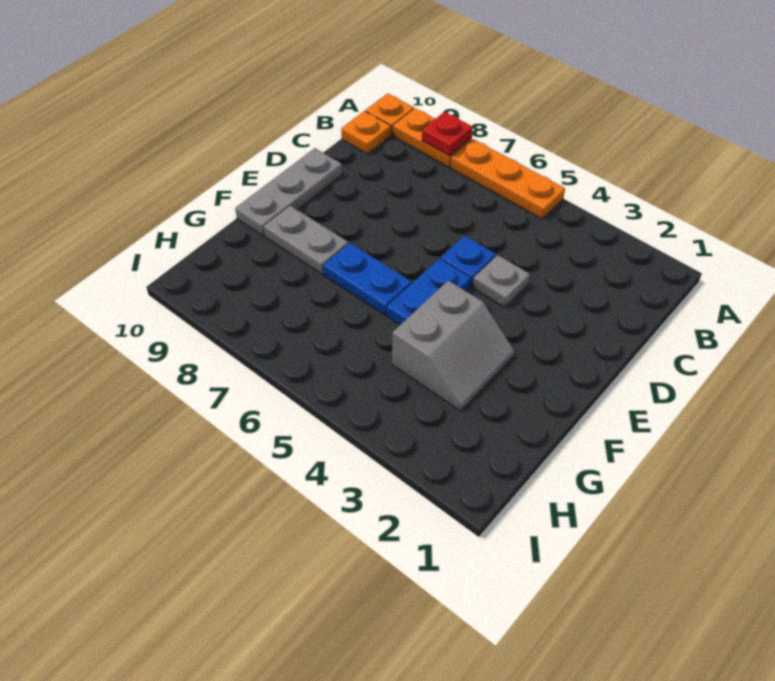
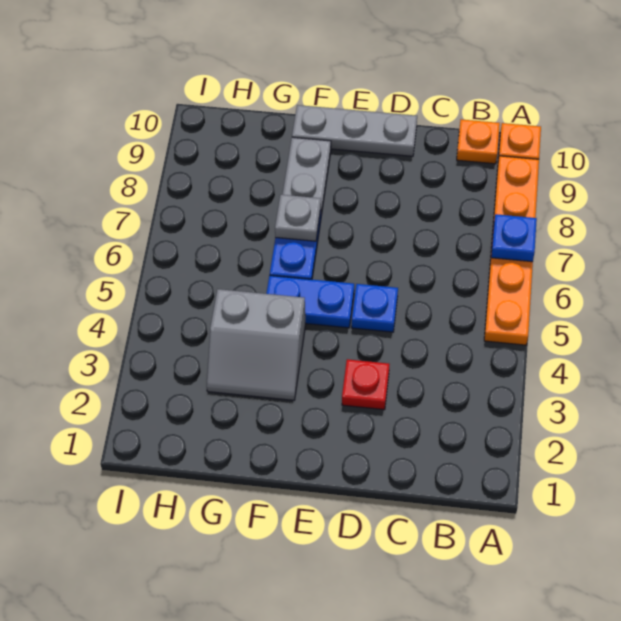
none -> blue plate A7 level 2
red plate A8 level 2 -> red plate D3 level 1
grey plate D4 level 1 -> grey plate F7 level 2

